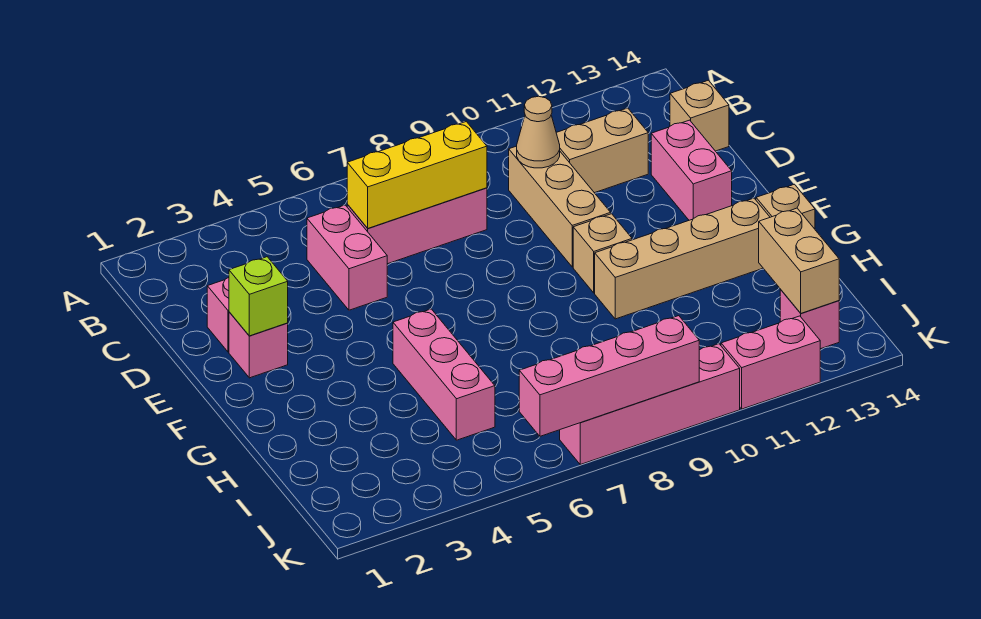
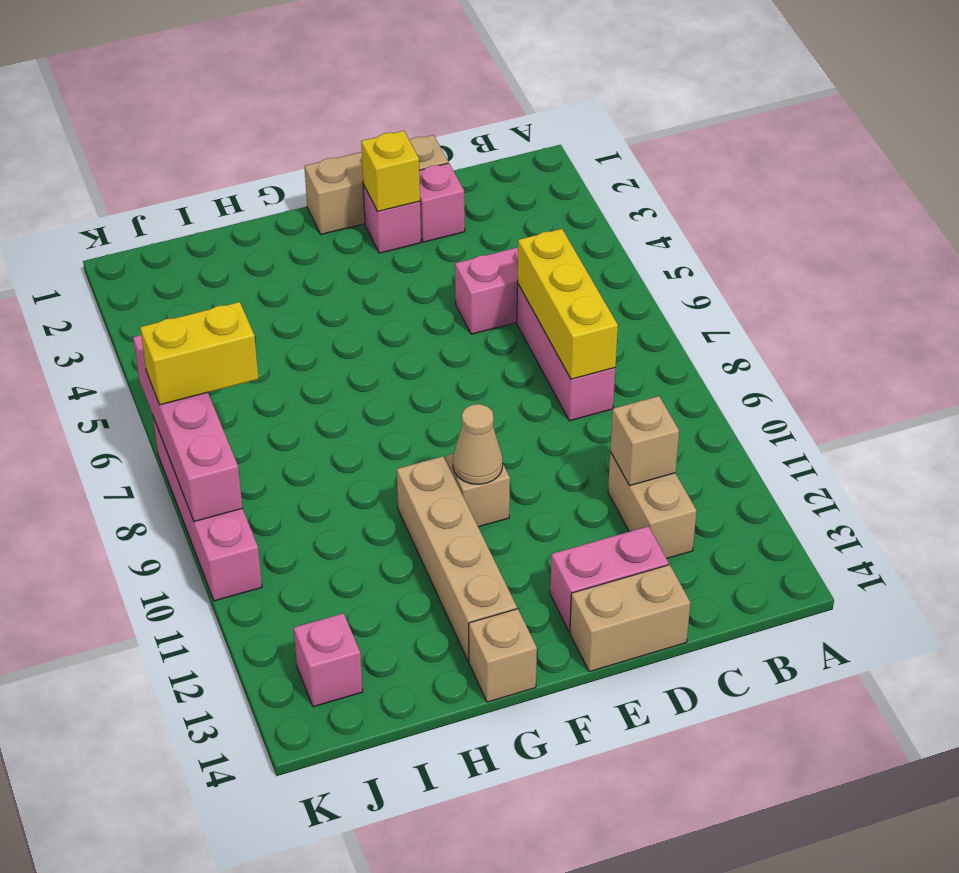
tan brick C10:E10 level 1 -> tan brick D1:F1 level 1
tan cone C10 level 2 -> tan cone F10 level 2
tan brick C14 level 1 -> tan brick C11 level 2
lime brick E2 level 2 -> yellow brick E2 level 2
pink brick G5:I5 level 1 -> none
tan brick I13:J13 level 2 -> tan brick D14:E14 level 1
none -> yellow brick J7:K7 level 3
pink brick K11:K12 level 1 -> none

